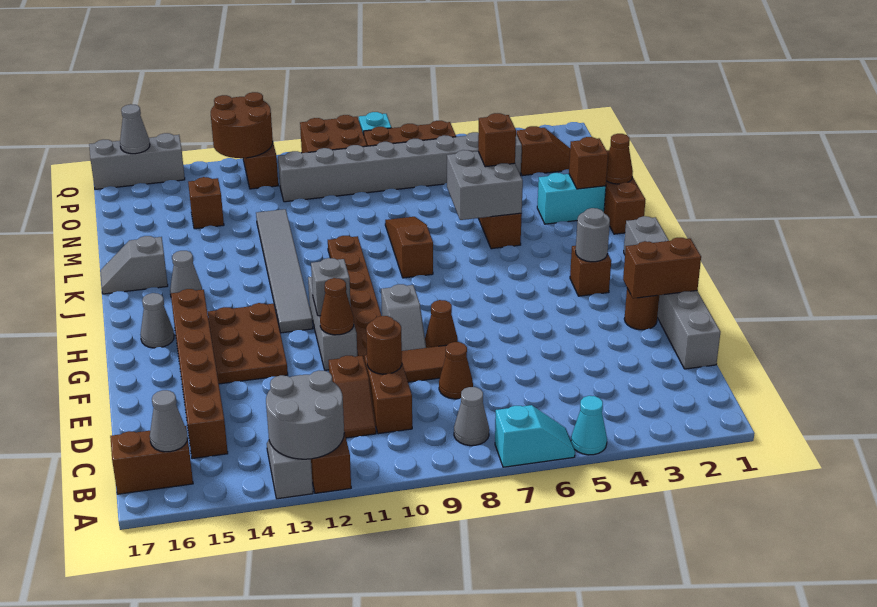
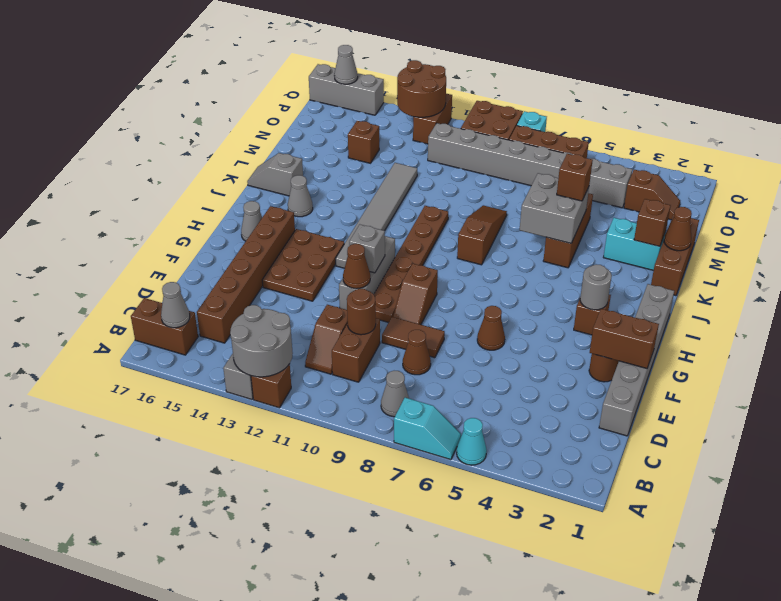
brown cone F8 level 1 -> brown cone F6 level 1
grey slope F9:G9 level 1 top G -> brown slope F9:G9 level 1 top G

